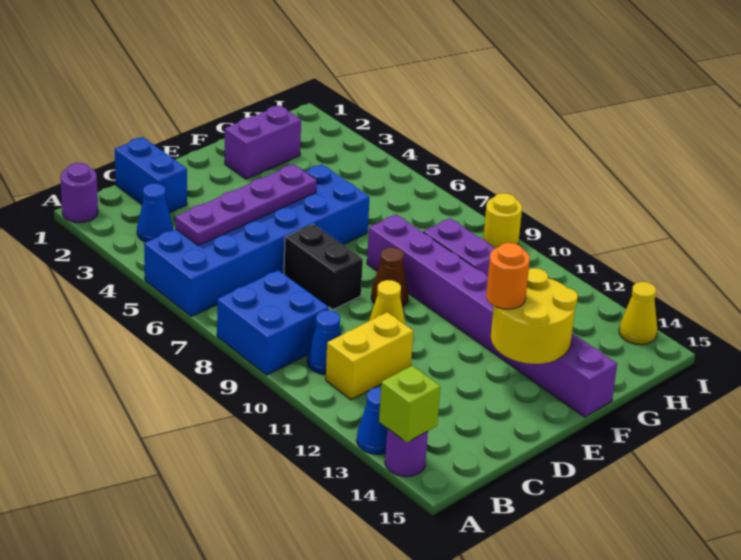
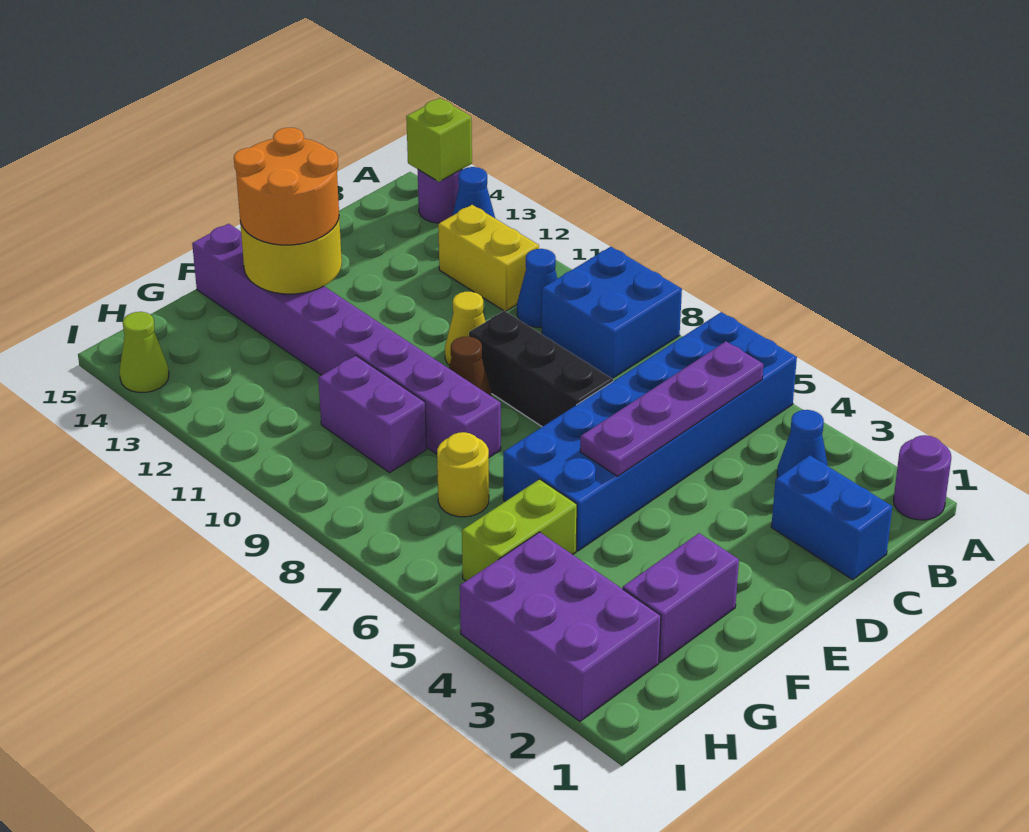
yellow brick B11:C11 level 1 -> yellow brick B11:B12 level 1
black brick D7:D8 level 1 -> black brick D7:D9 level 1
orange round brick E13 level 3 -> orange round brick E13:F14 level 3
none -> lime brick G5:H5 level 1
none -> purple brick H2:I4 level 1
yellow round brick I9 level 1 -> yellow round brick G7 level 1
yellow cone I14 level 1 -> lime cone I14 level 1

